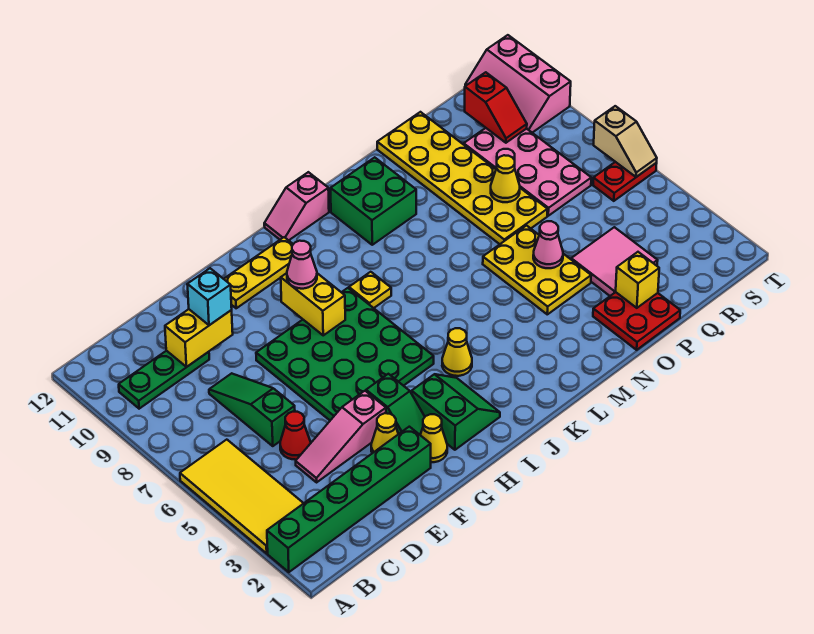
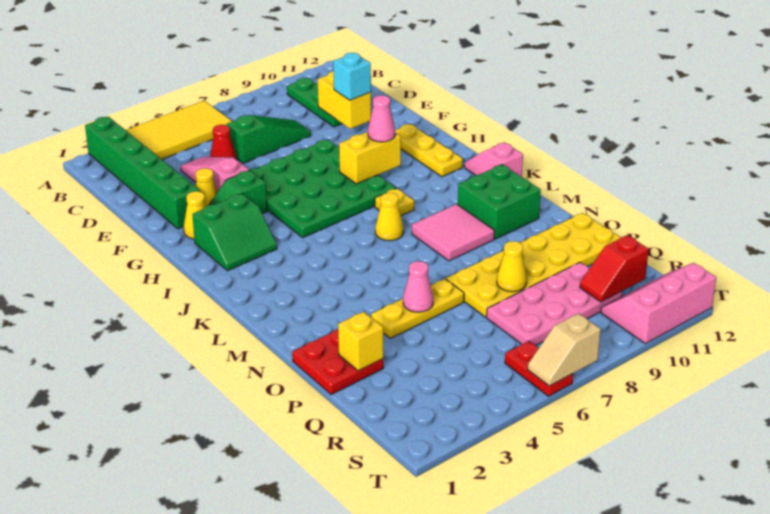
yellow cone J4 level 1 -> yellow cone K7 level 1
yellow plate N4:O6 level 1 -> yellow plate O4:O6 level 1
pink tile P3:Q4 level 1 -> pink tile L8:M9 level 1

